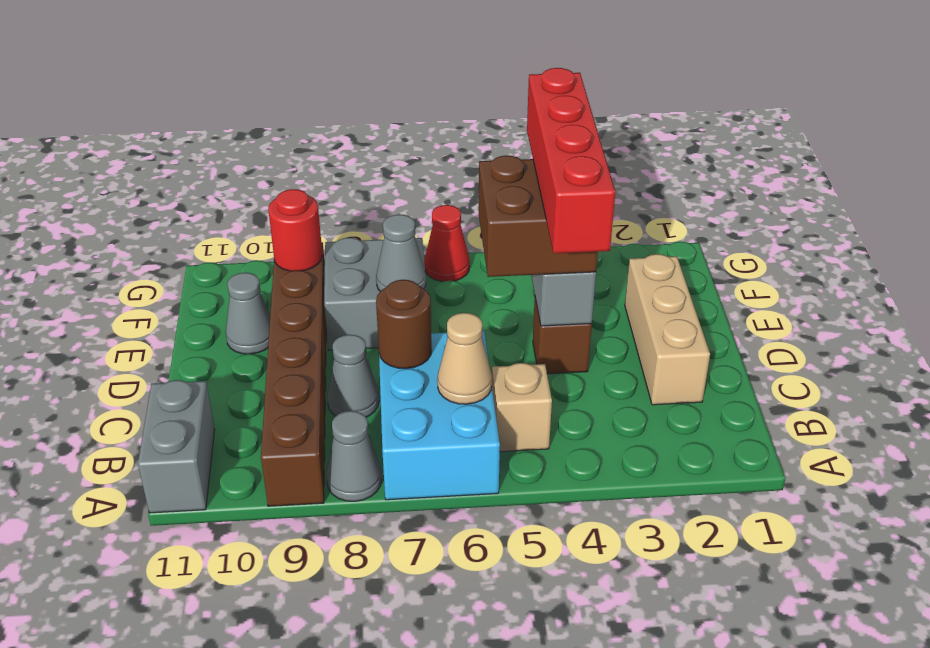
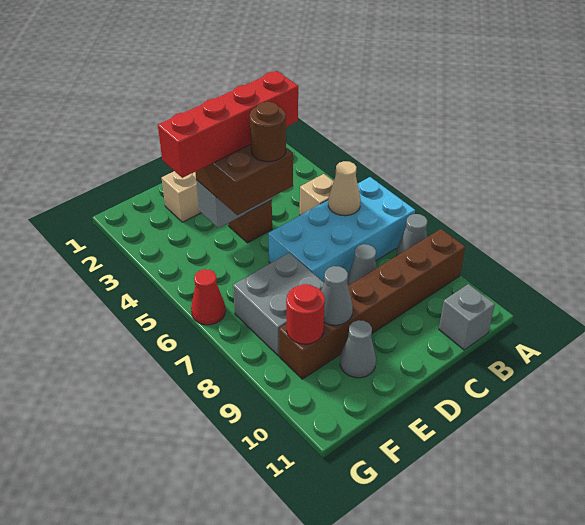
cyan brick A6:C7 level 1 -> cyan brick A6:D7 level 1
grey brick A11:B11 level 1 -> grey brick B11 level 1
brown round brick C7 level 2 -> brown round brick D5 level 4
grey cone E7 level 2 -> grey cone E9 level 2

